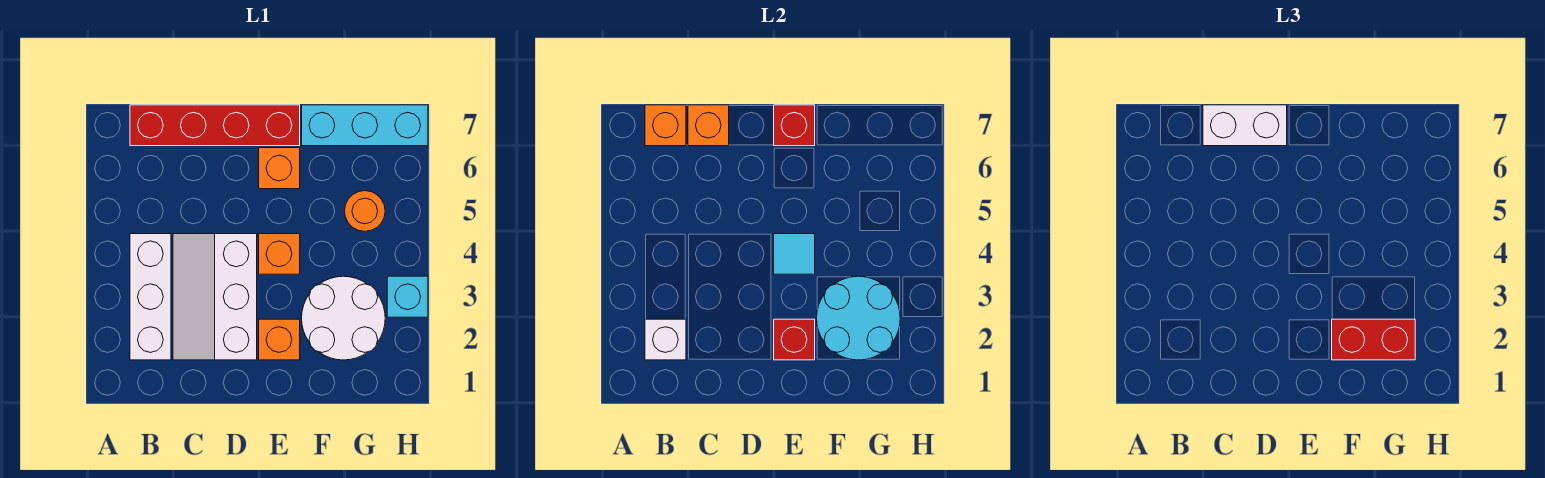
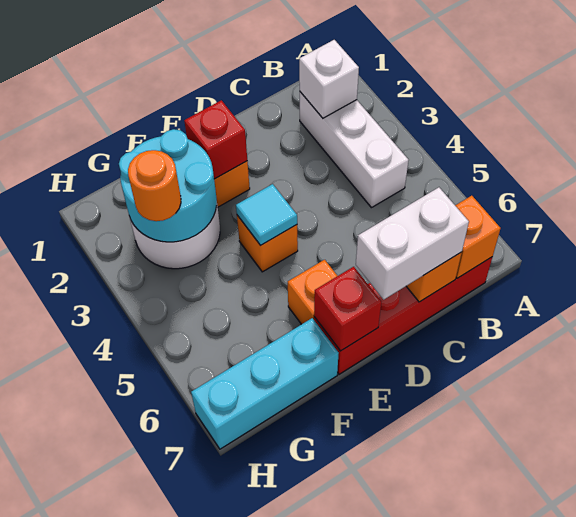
white slope C2:D4 level 1 top D -> none
red brick F2:G2 level 3 -> none
orange round brick G5 level 1 -> orange round brick G3 level 3
cyan brick H3 level 1 -> none

